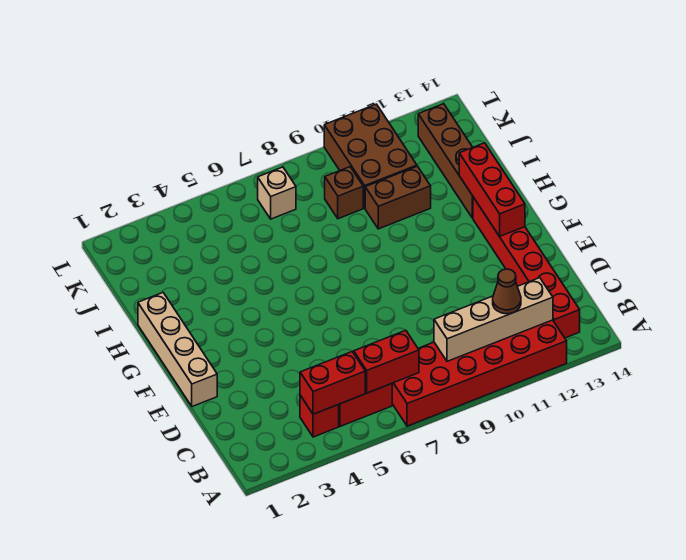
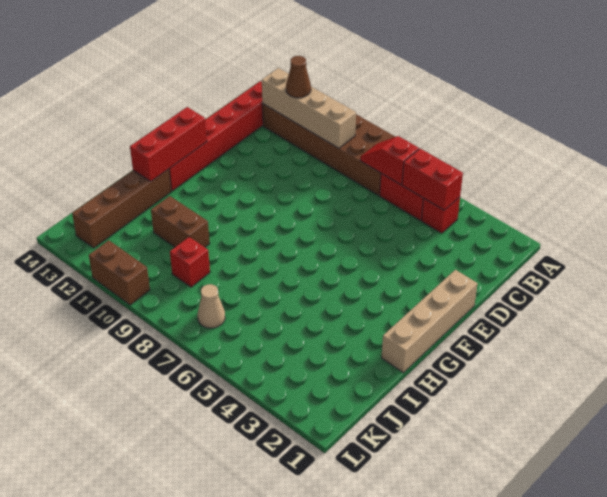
red brick A7:B12 level 1 -> brown brick A7:B12 level 1
red brick B6:B7 level 2 -> red slope B6:B7 level 2 top 6
brown brick J9 level 1 -> red brick J9 level 1
brown brick J10:L11 level 1 -> brown brick L10:L11 level 1
tan brick K7 level 1 -> tan cone K7 level 1

